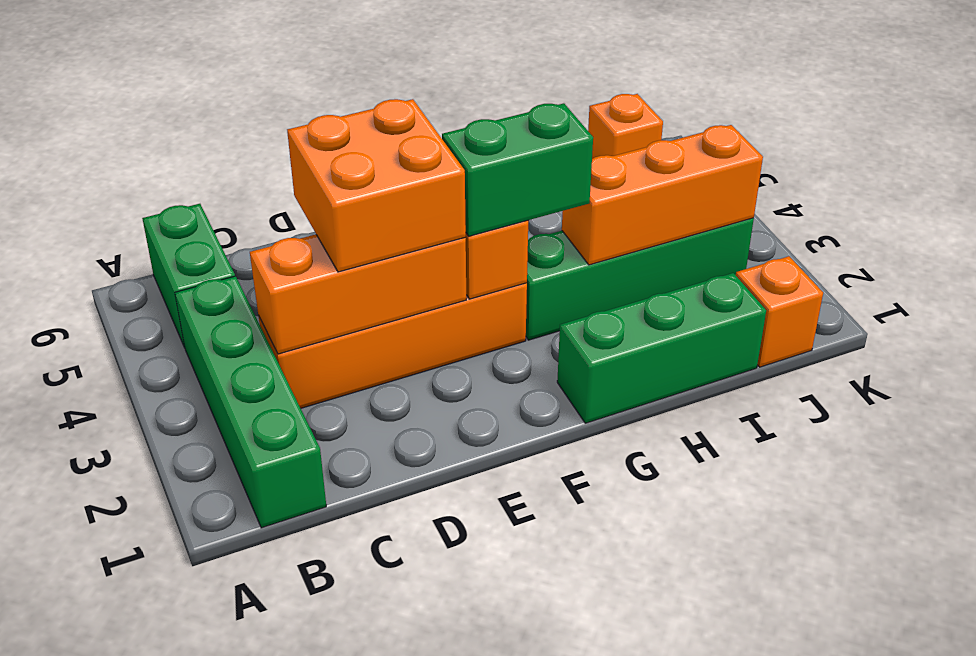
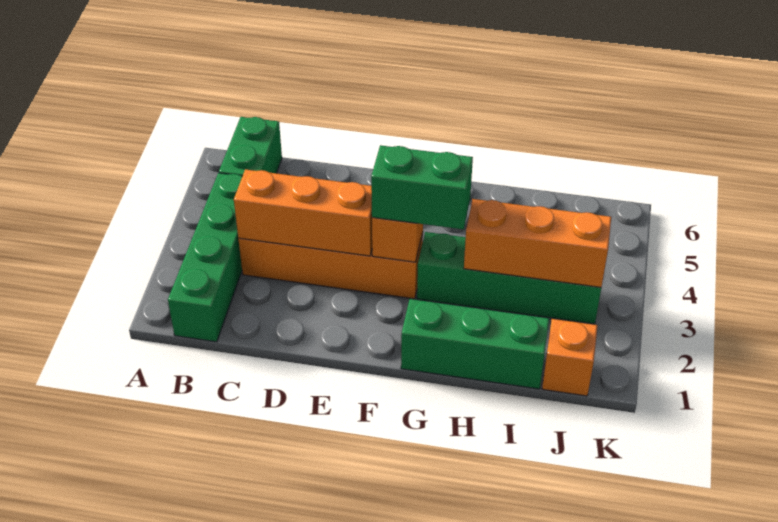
orange brick D3:E4 level 3 -> none
orange brick J6 level 1 -> none

